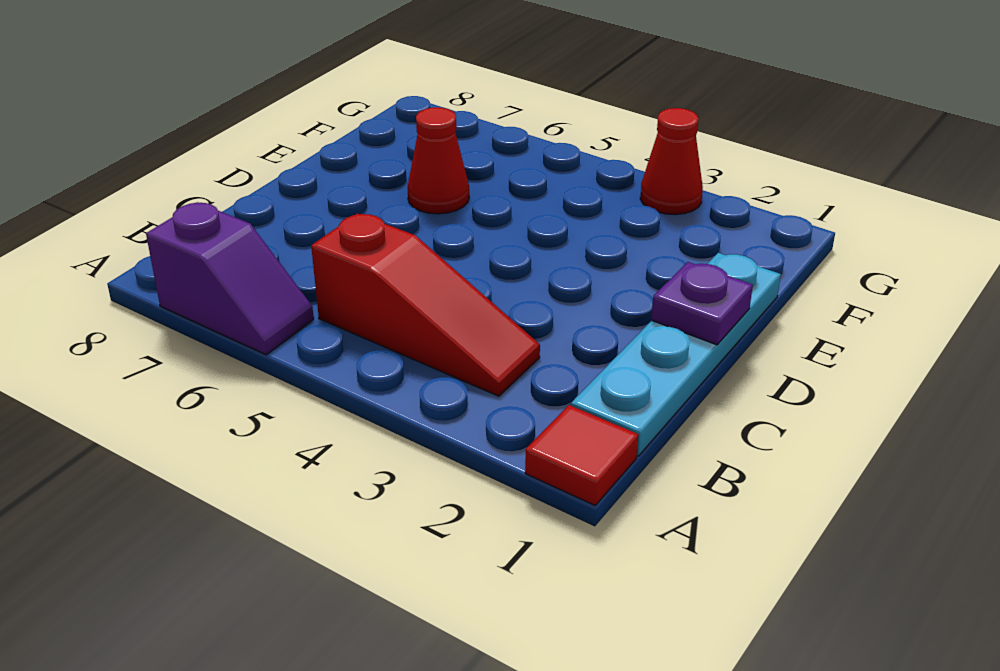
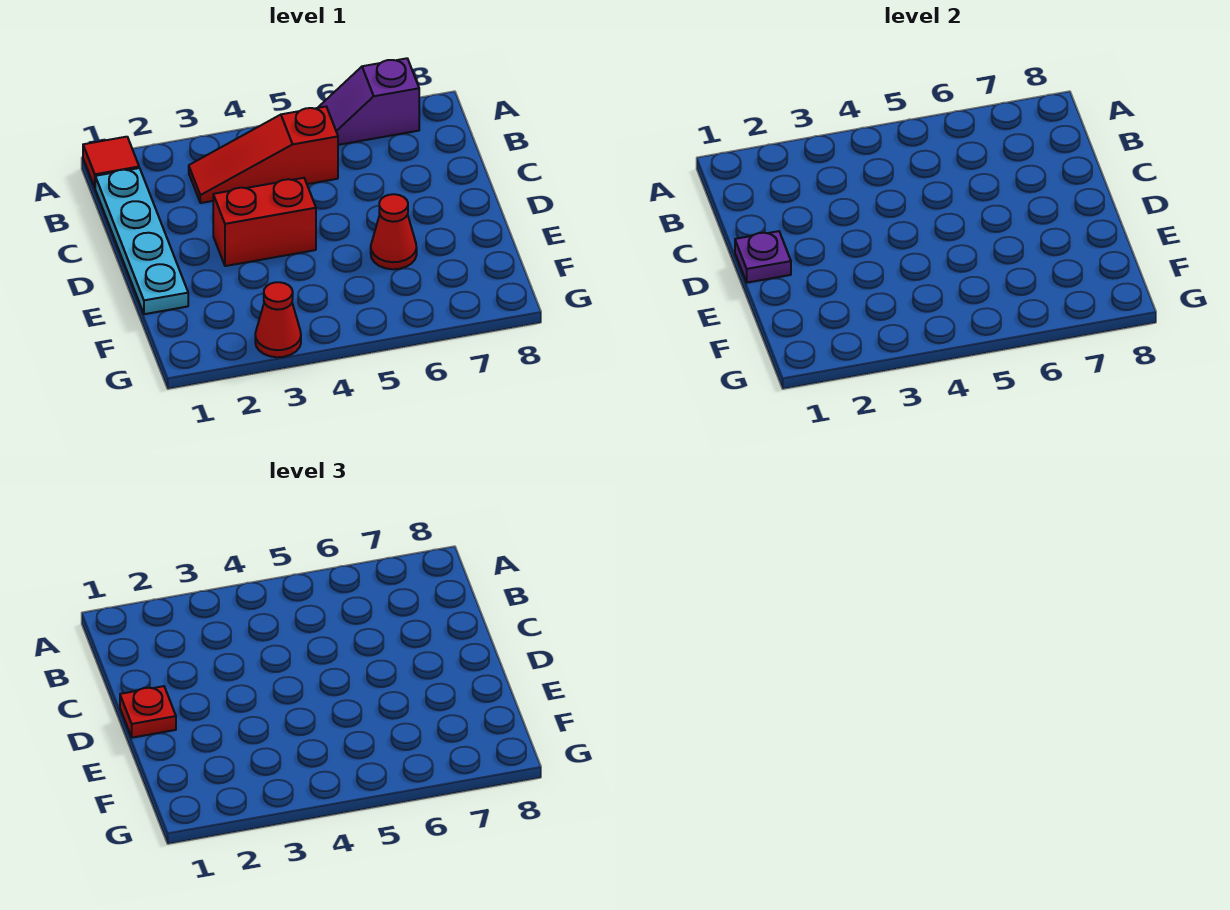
none -> red plate D1 level 3
none -> red brick D3:D4 level 1

